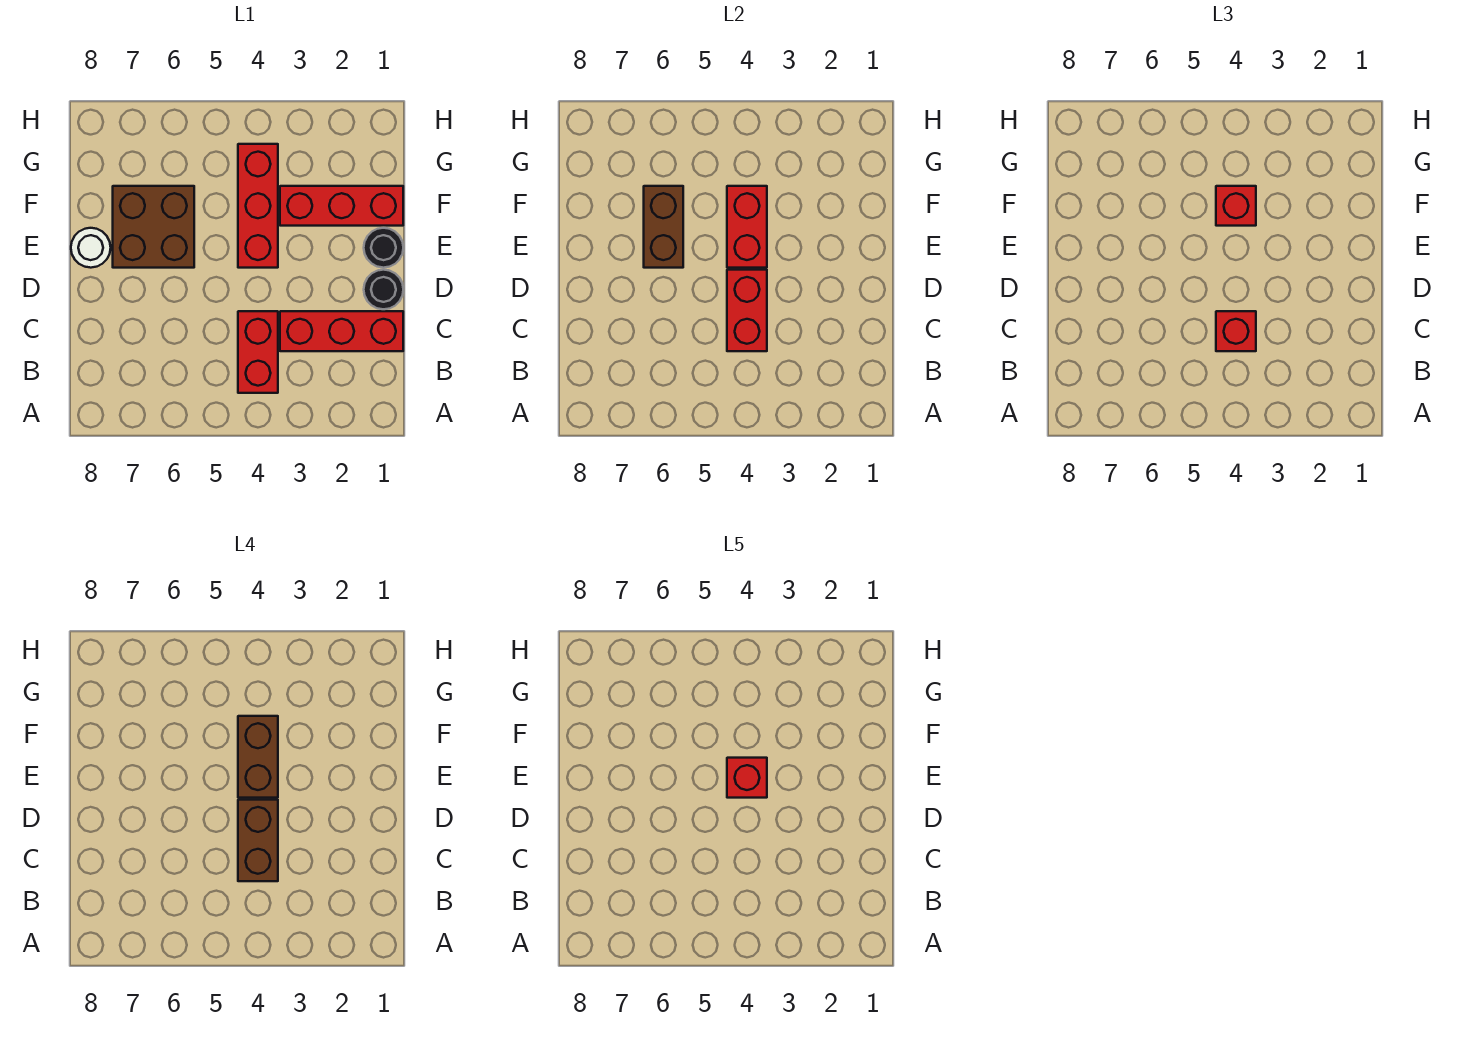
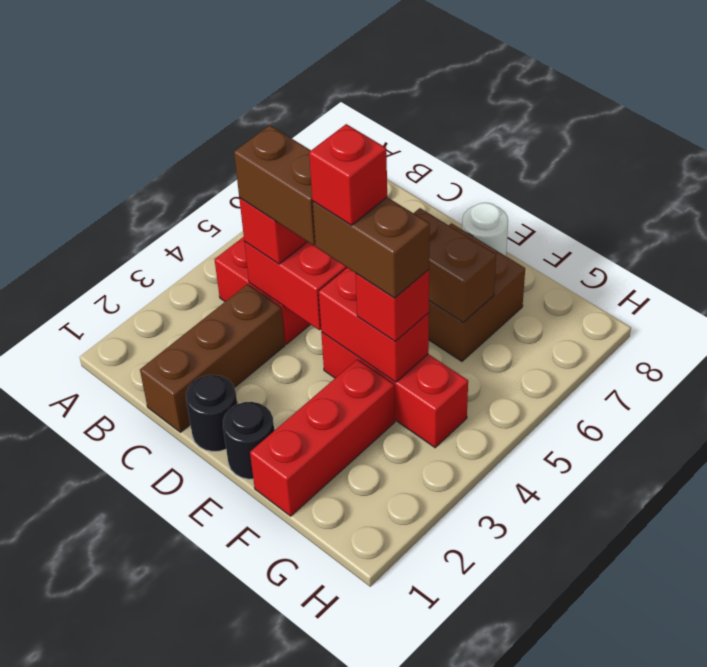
red brick C1:C3 level 1 -> brown brick C1:C3 level 1

